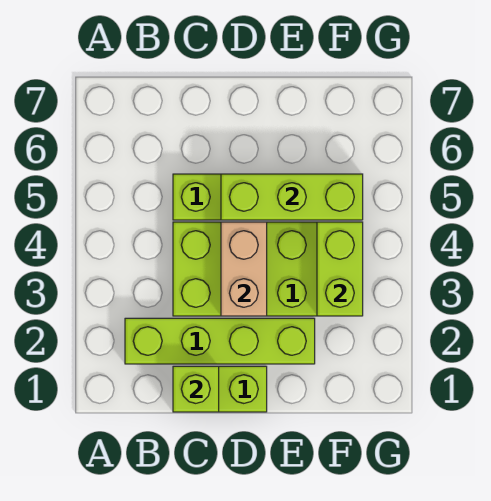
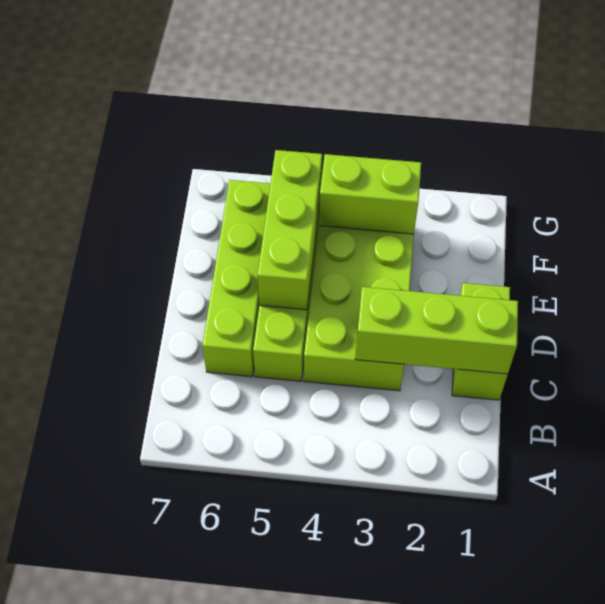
lime brick B2:E2 level 1 -> lime brick C6:F6 level 1
lime brick C1 level 2 -> lime brick C1:C3 level 2
tan brick D3:D4 level 2 -> none

